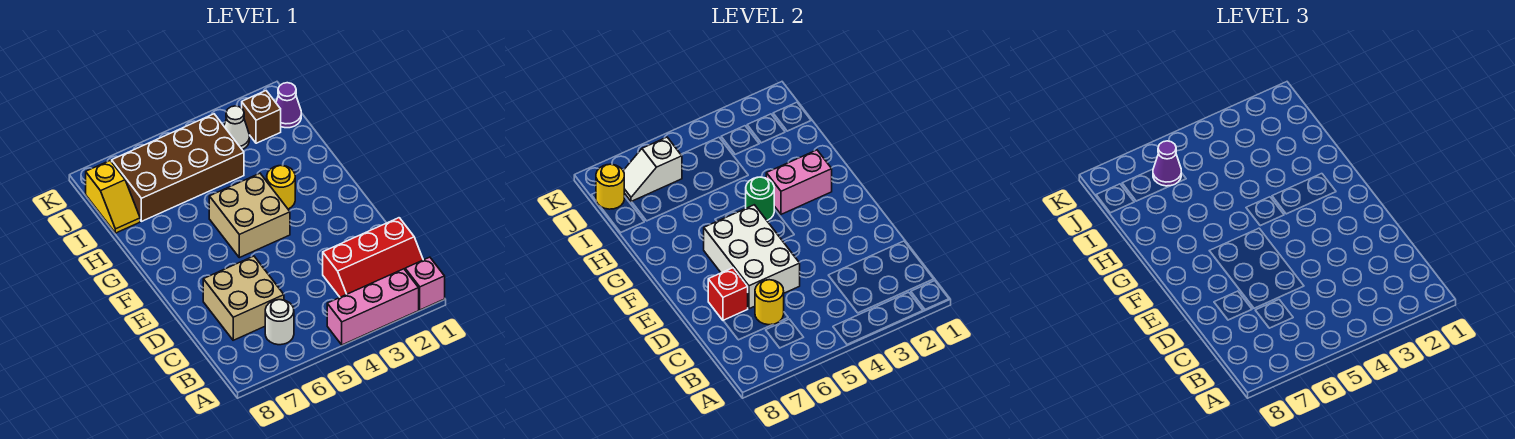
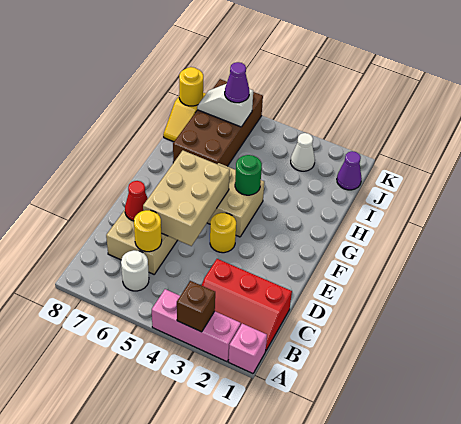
white brick D5:F6 level 2 -> tan brick D5:F6 level 2
red brick D7 level 2 -> red cone D7 level 2
pink brick G2:G3 level 2 -> none
yellow round brick G3 level 1 -> yellow round brick E4 level 1
brown brick I4:J7 level 1 -> brown brick H6:K7 level 1
brown brick J2 level 1 -> brown brick A3 level 2

